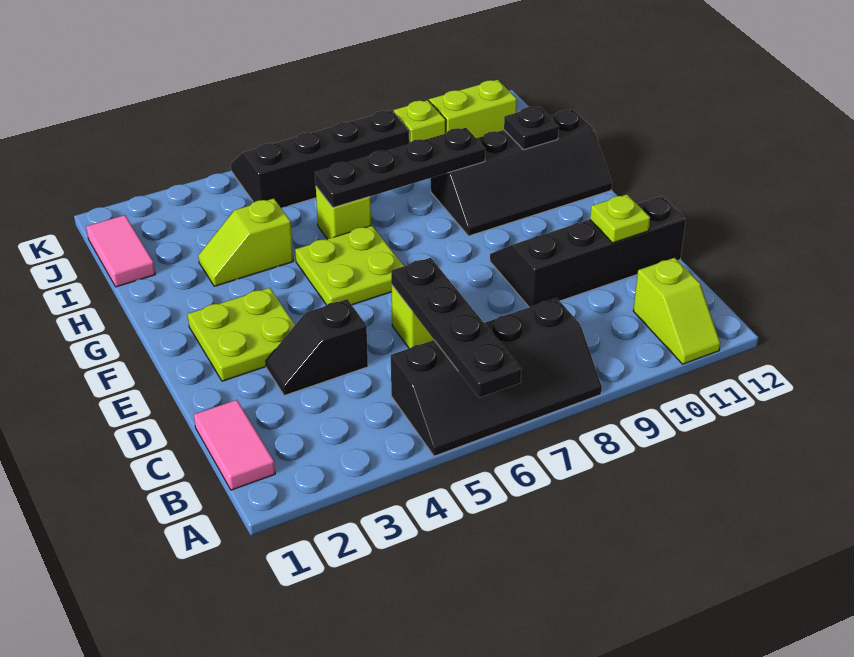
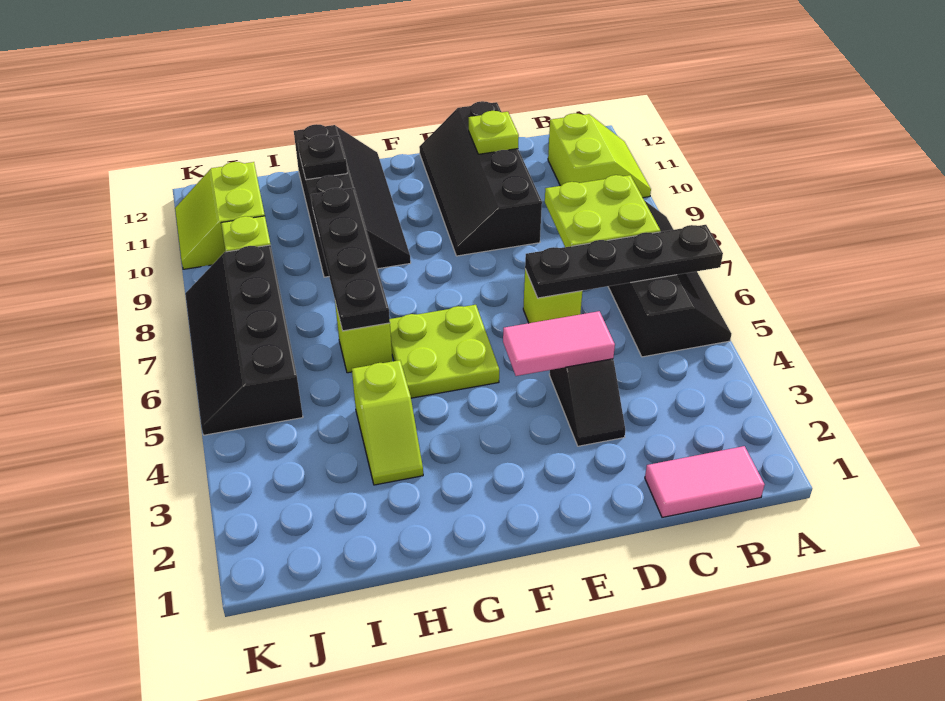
lime slope A11:B11 level 1 top B -> lime slope A10:B11 level 1 top B
lime plate E2:F3 level 1 -> lime plate B7:C8 level 2
pink tile I1:J1 level 1 -> pink tile D4:E4 level 2

